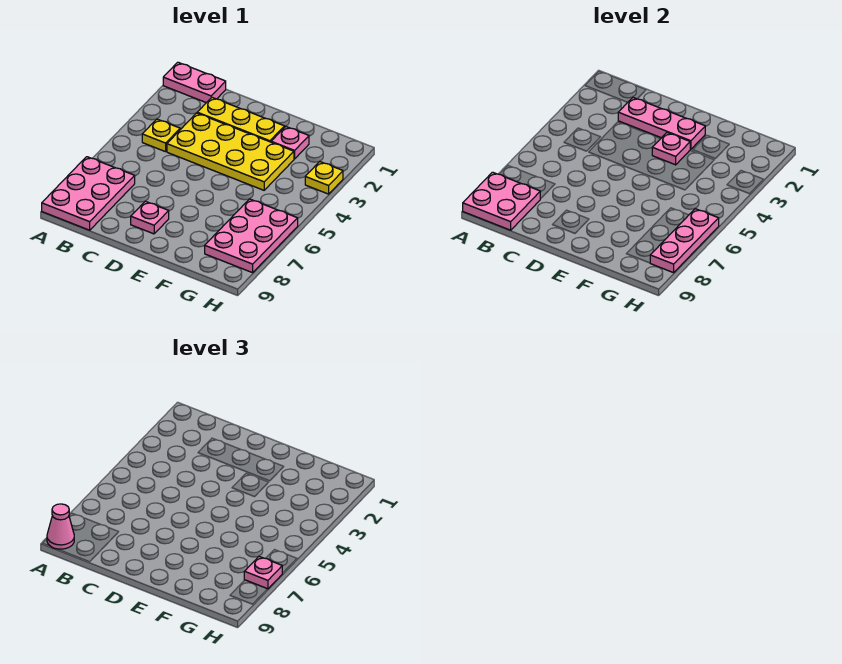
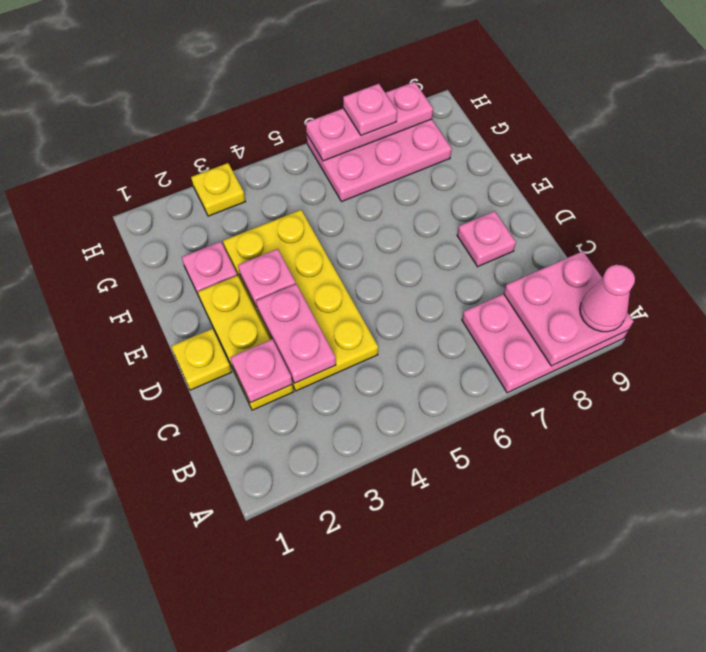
pink plate A1:B1 level 1 -> pink plate C3:D3 level 2
yellow plate B4 level 1 -> yellow plate D1 level 1
pink plate C2:E2 level 2 -> pink plate C2 level 2

